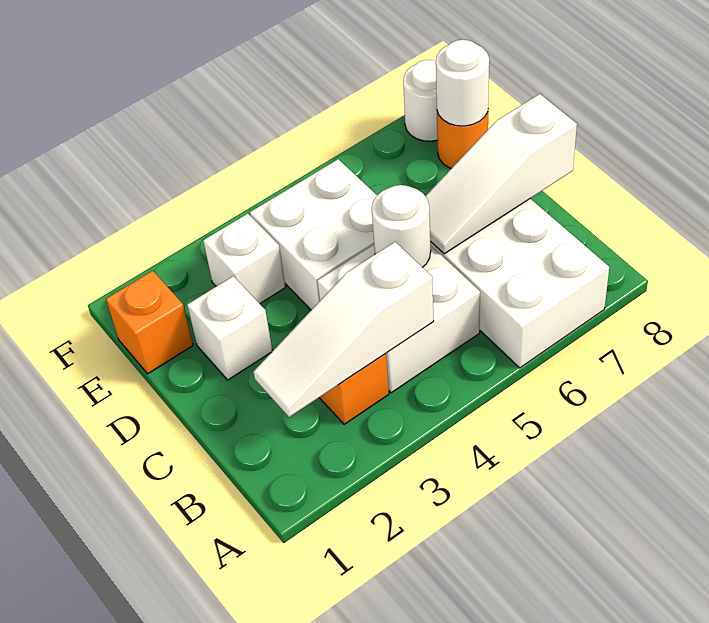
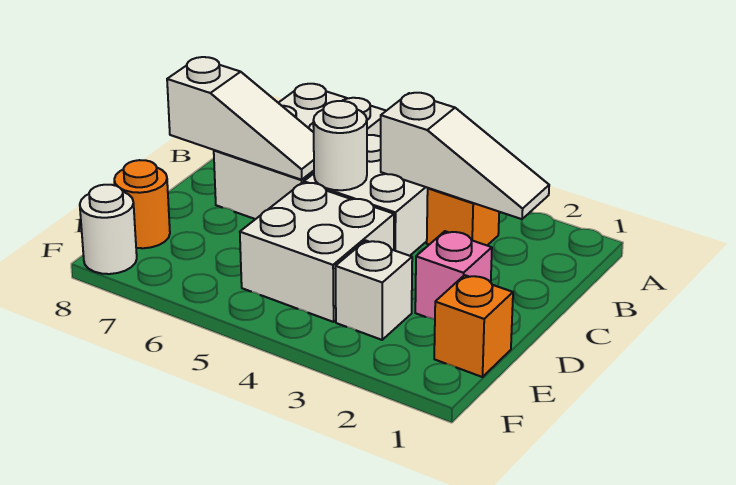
white brick D2 level 1 -> pink brick D2 level 1
white round brick E8 level 2 -> none

